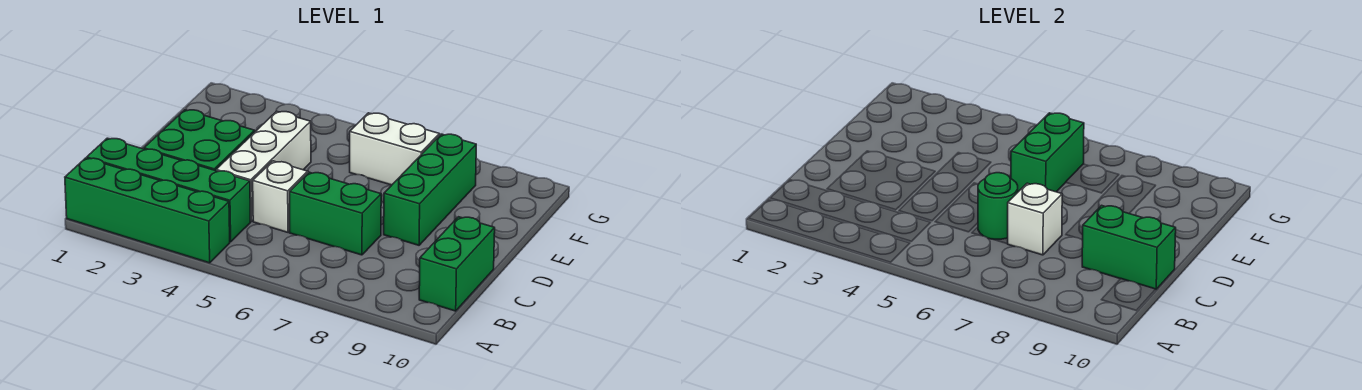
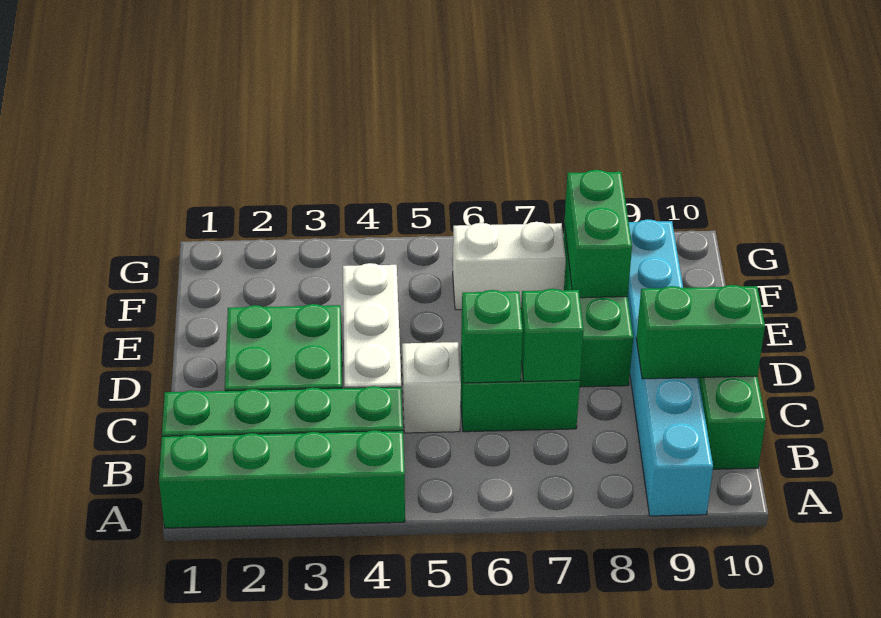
none -> cyan brick A9:F9 level 1
green round brick C6 level 2 -> green brick C6 level 2
white brick C7 level 2 -> green brick C7 level 2
green brick E6:F6 level 2 -> green brick E8:F8 level 2

